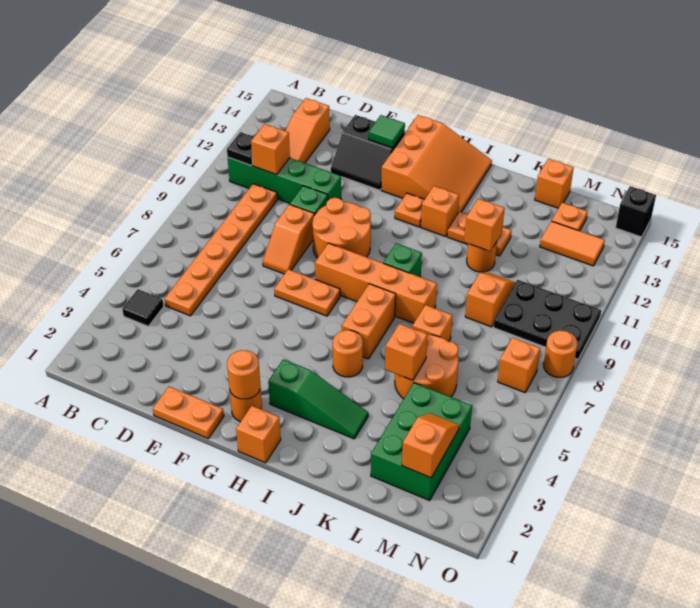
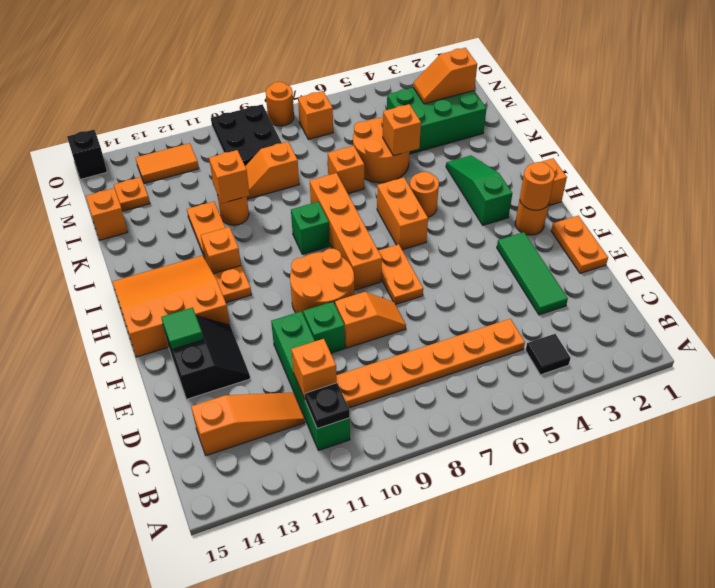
none -> green tile D3:F3 level 1
orange brick I6:I7 level 1 -> orange brick H6:I6 level 1
orange tile M13:N13 level 1 -> orange tile N12:N13 level 1

